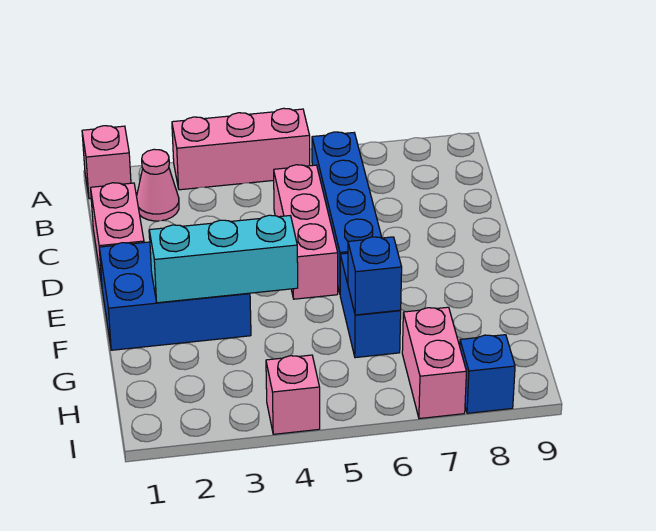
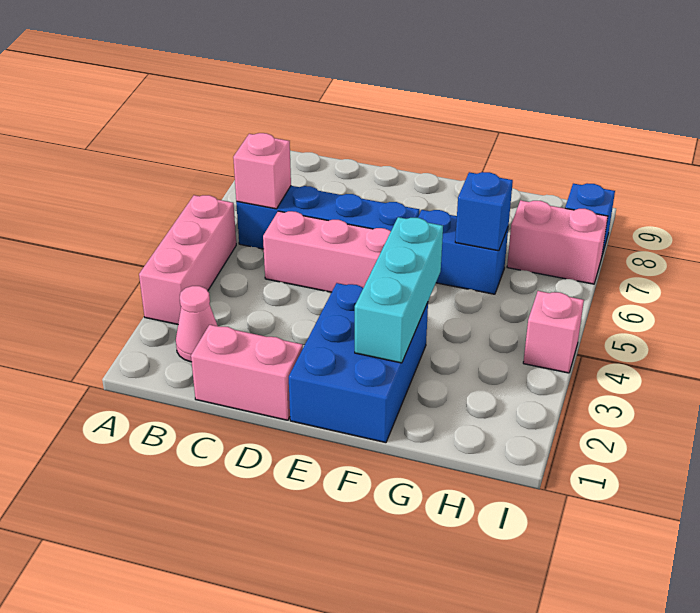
pink brick A1 level 1 -> pink brick B6 level 2

